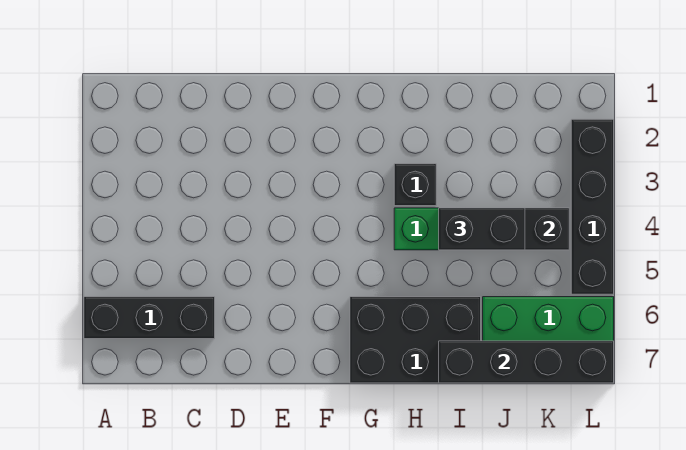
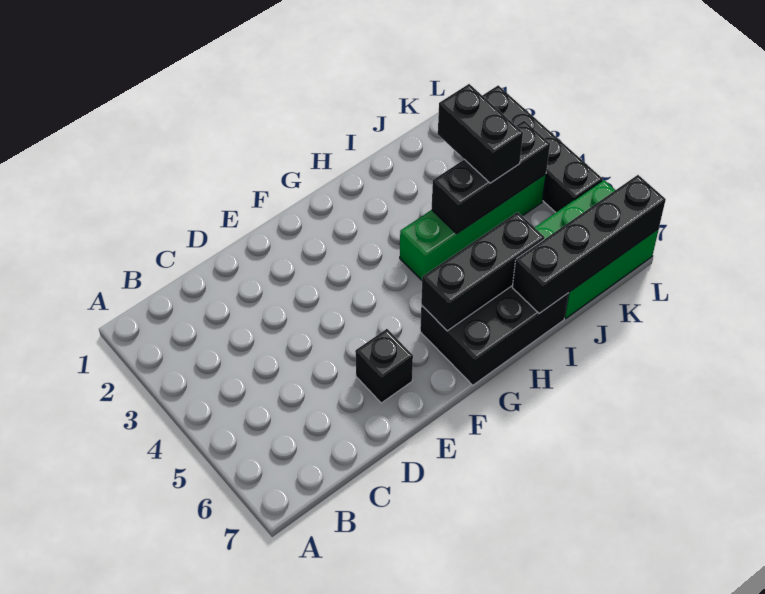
black brick A6:C6 level 1 -> black brick G6:I6 level 2
black brick H3 level 1 -> black brick E6 level 1
black brick I4:J4 level 3 -> black brick J3:J4 level 3

